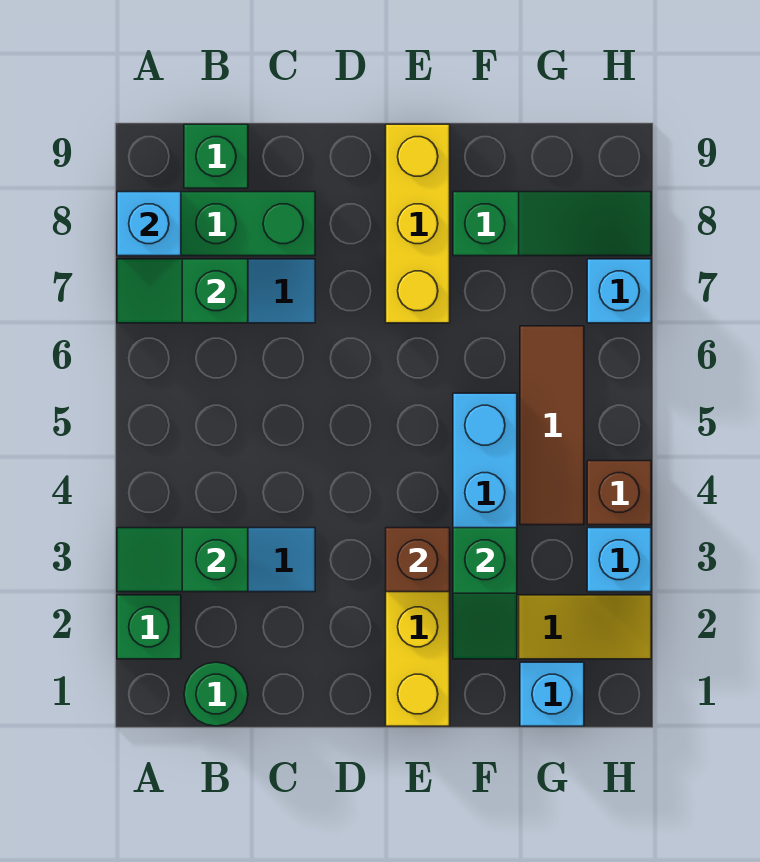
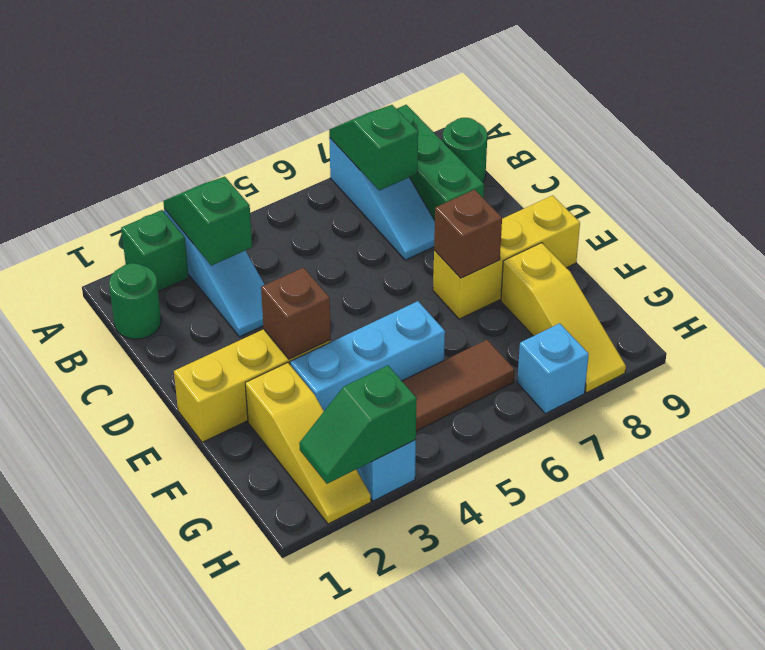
cyan brick A8 level 2 -> none
green brick B9 level 1 -> green round brick B9 level 1
green slope F2:F3 level 2 top 3 -> green slope H2:H3 level 2 top 3
green slope F8:H8 level 1 top F -> yellow slope F8:H8 level 1 top F
cyan brick G1 level 1 -> none
brown brick H4 level 1 -> brown brick E7 level 2

